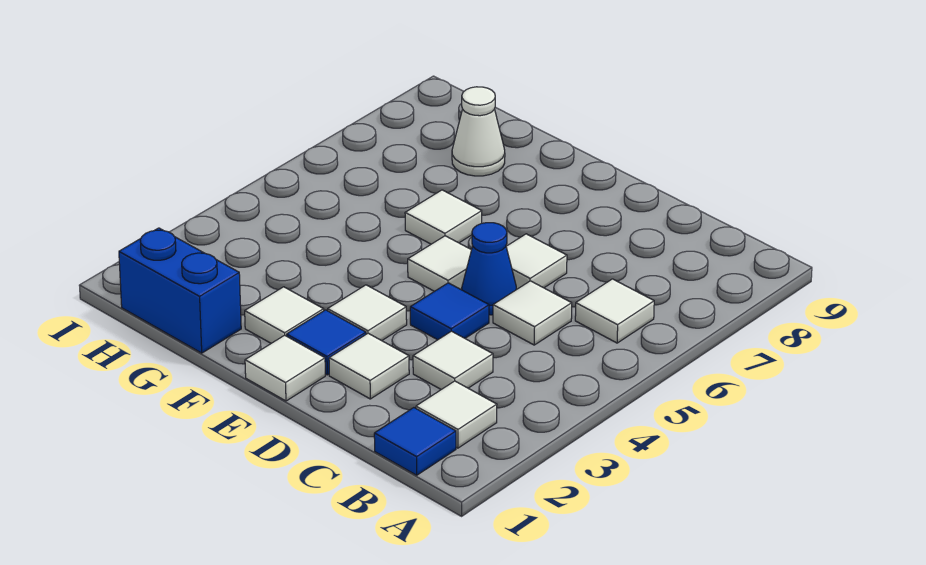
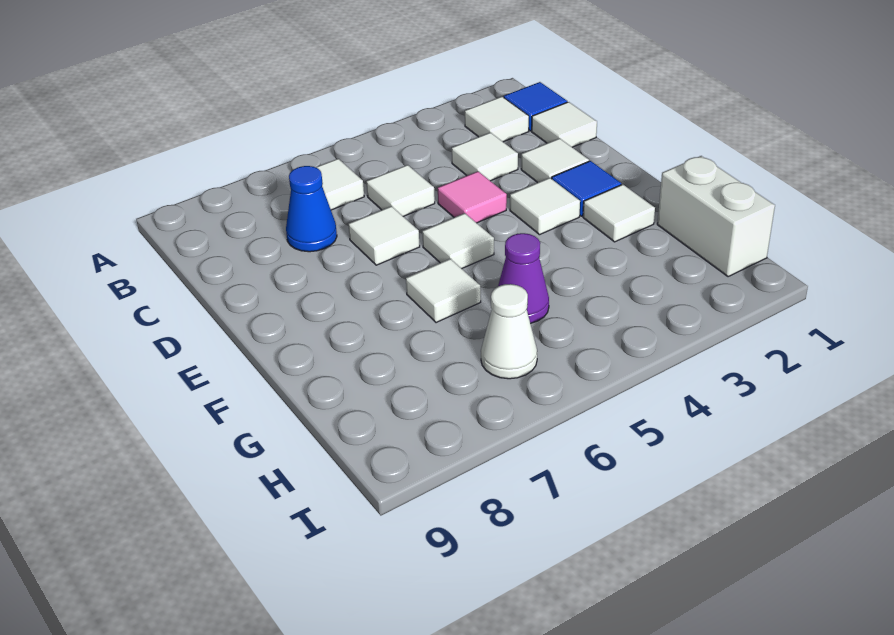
blue tile D4 level 1 -> pink tile D4 level 1
blue cone D5 level 1 -> blue cone C7 level 1
white tile E1 level 1 -> white tile C1 level 1
blue brick G1:H1 level 1 -> white brick G1:H1 level 1
none -> purple cone G5 level 1
white cone G8 level 1 -> white cone H6 level 1

